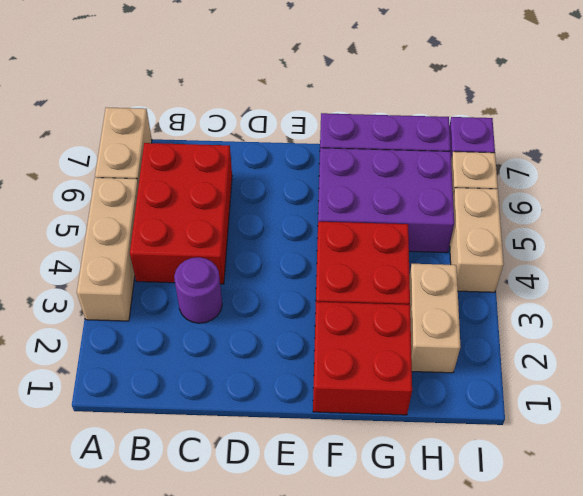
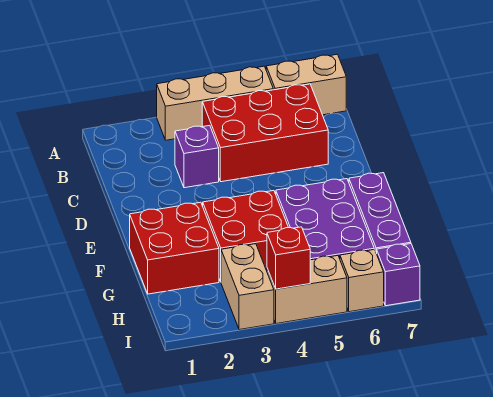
purple round brick C3 level 1 -> purple brick C3 level 1
tan brick H2:H3 level 1 -> tan brick H3:I3 level 1
none -> red brick I4 level 2

